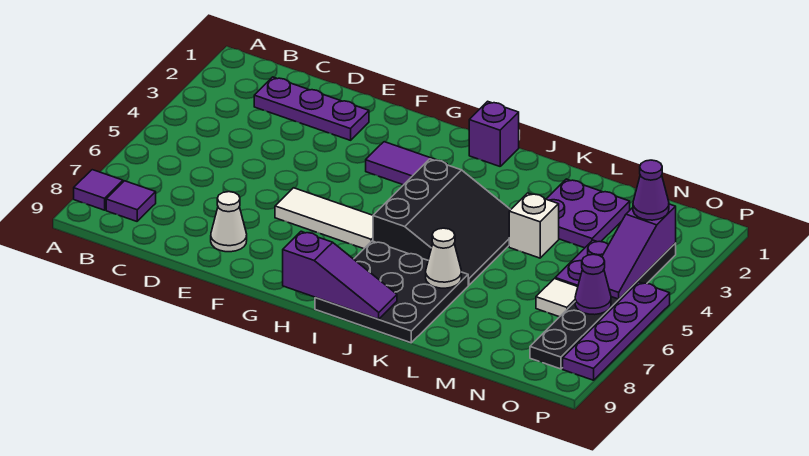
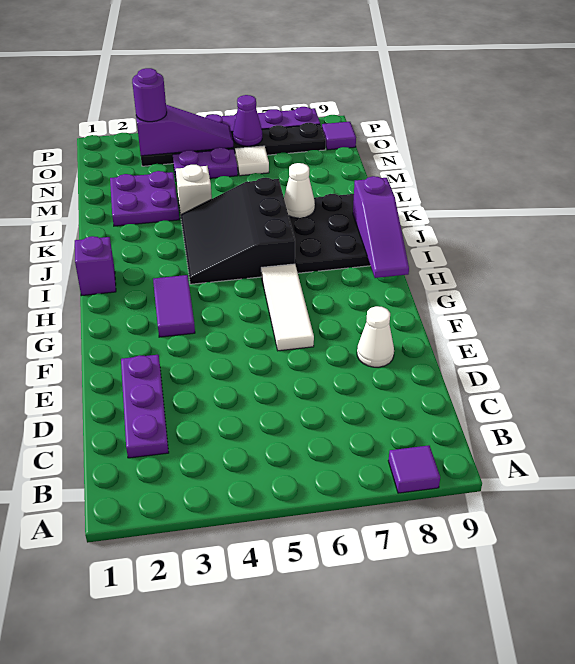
purple tile B8 level 1 -> purple tile O9 level 1
purple slope H9:J9 level 2 top H -> purple slope H9:J9 level 2 top J
black slope I4:K6 level 1 top I -> black slope I4:K6 level 1 top 6
purple cone O3 level 3 -> purple round brick O3 level 3

